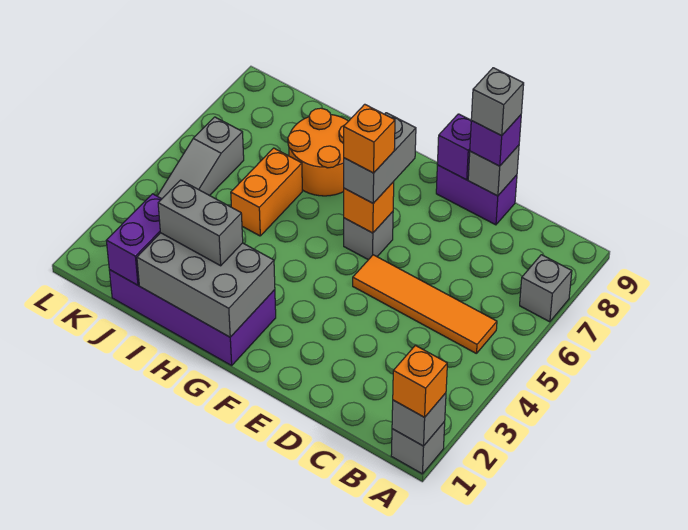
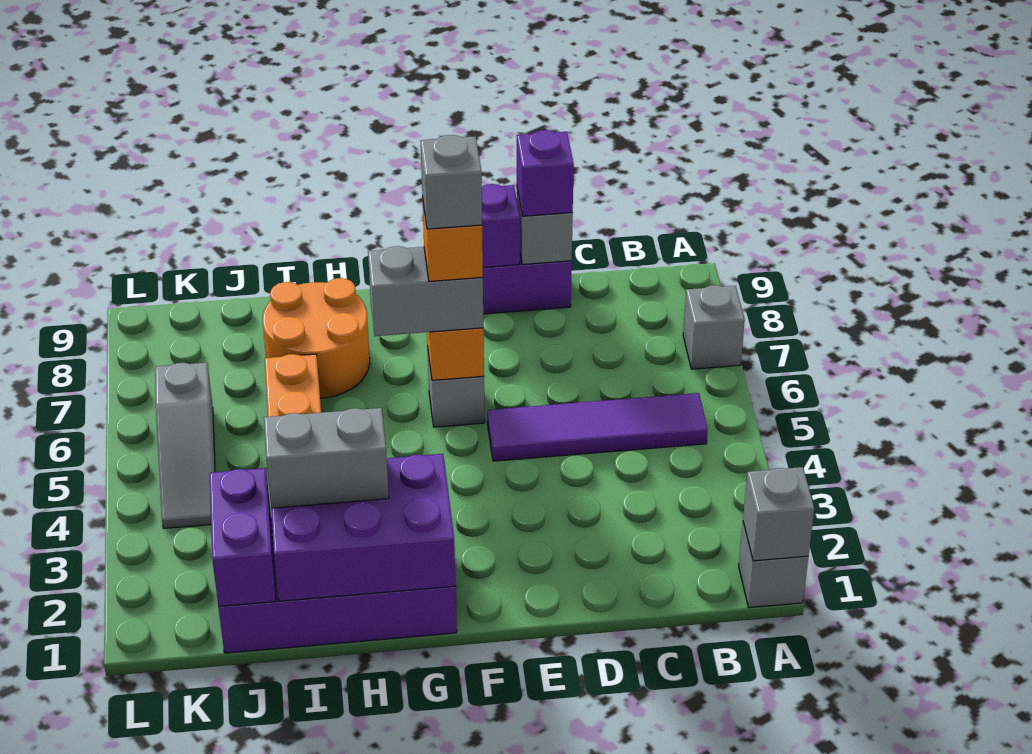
orange brick A1 level 3 -> none
orange tile B5:E5 level 1 -> purple tile B5:E5 level 1
grey brick D9 level 4 -> grey brick F6 level 5
grey brick F6:F7 level 3 -> grey brick F6:G6 level 3
grey brick G1:I2 level 2 -> purple brick G1:I2 level 2

